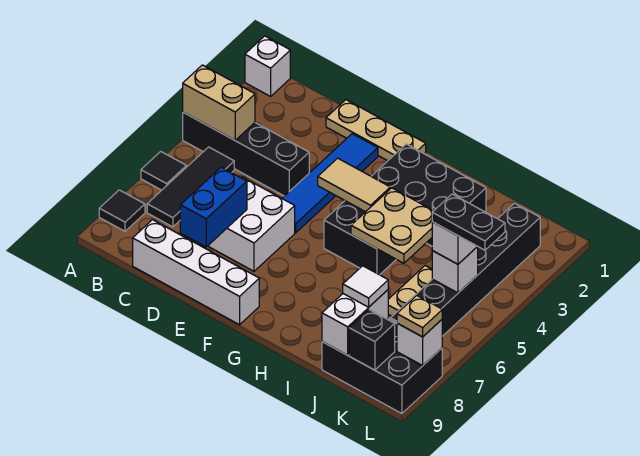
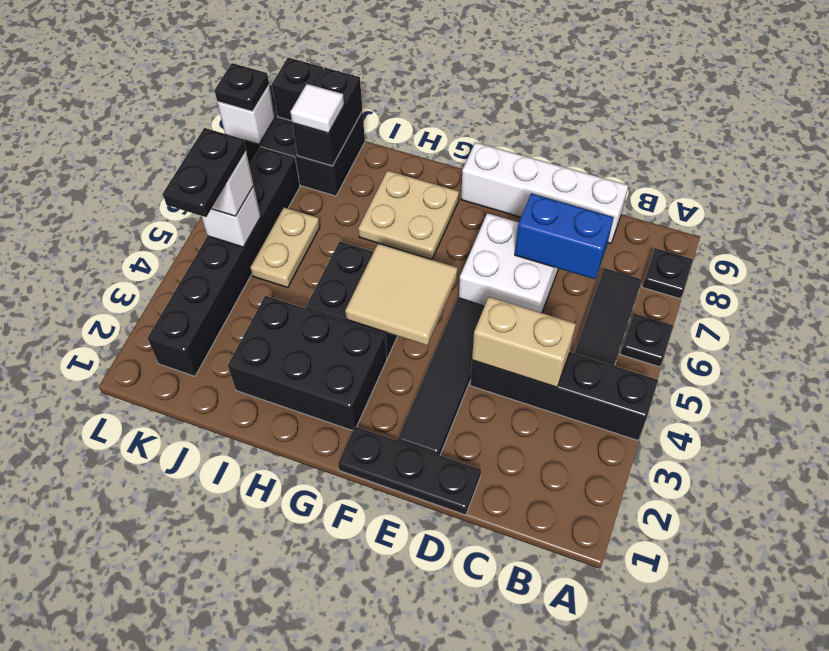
white brick A1 level 1 -> none
tan brick A4:B4 level 2 -> tan brick C4:D4 level 2
black tile A6 level 1 -> black plate A6 level 1
black tile A8 level 1 -> black plate A8 level 1
tan plate D1:F1 level 1 -> black plate D1:F1 level 1
blue brick D7:D8 level 2 -> blue brick C7:D7 level 2
blue tile E2:E5 level 1 -> black tile E2:E5 level 1
tan tile F4:G4 level 2 -> tan tile F4:G5 level 2
tan plate H4:I5 level 2 -> tan plate G7:H8 level 1
white brick J8:J9 level 2 -> black brick J8:J9 level 2
black plate K5:L5 level 4 -> black plate K4:K5 level 4
tan plate L8 level 3 -> black plate L8 level 3

